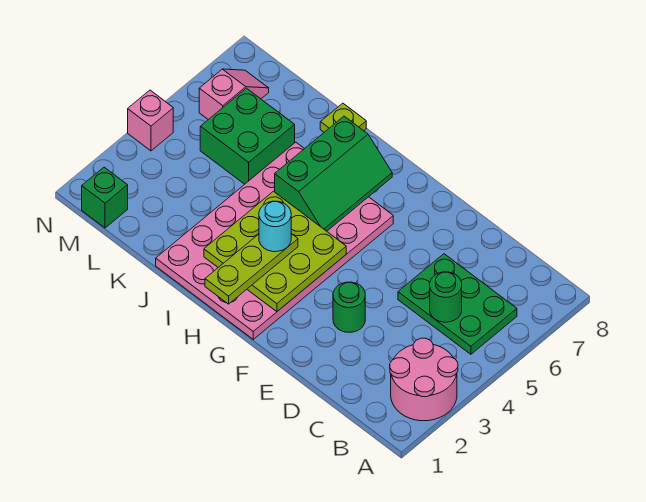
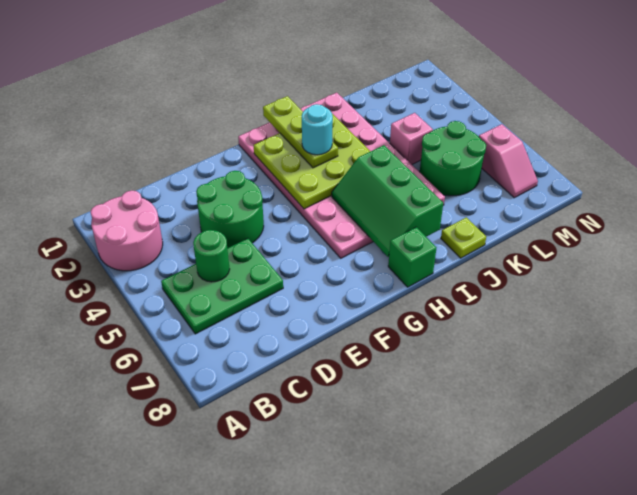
green round brick E3 level 1 -> green round brick D3:E4 level 1
green brick K5:L6 level 1 -> green round brick K5:L6 level 1
green brick M1 level 1 -> green brick H8 level 1
pink brick N4 level 1 -> pink brick K4 level 1

